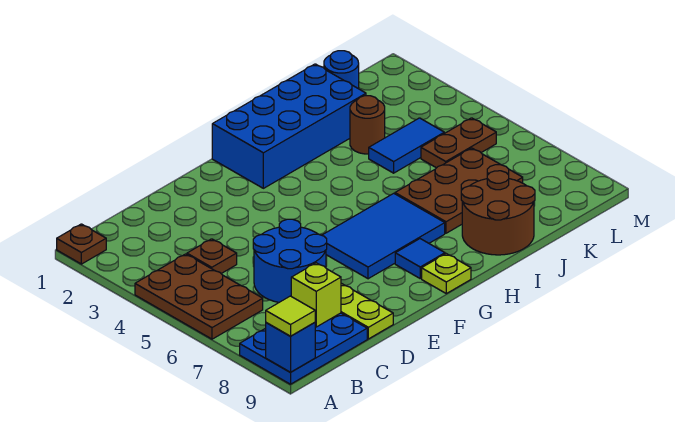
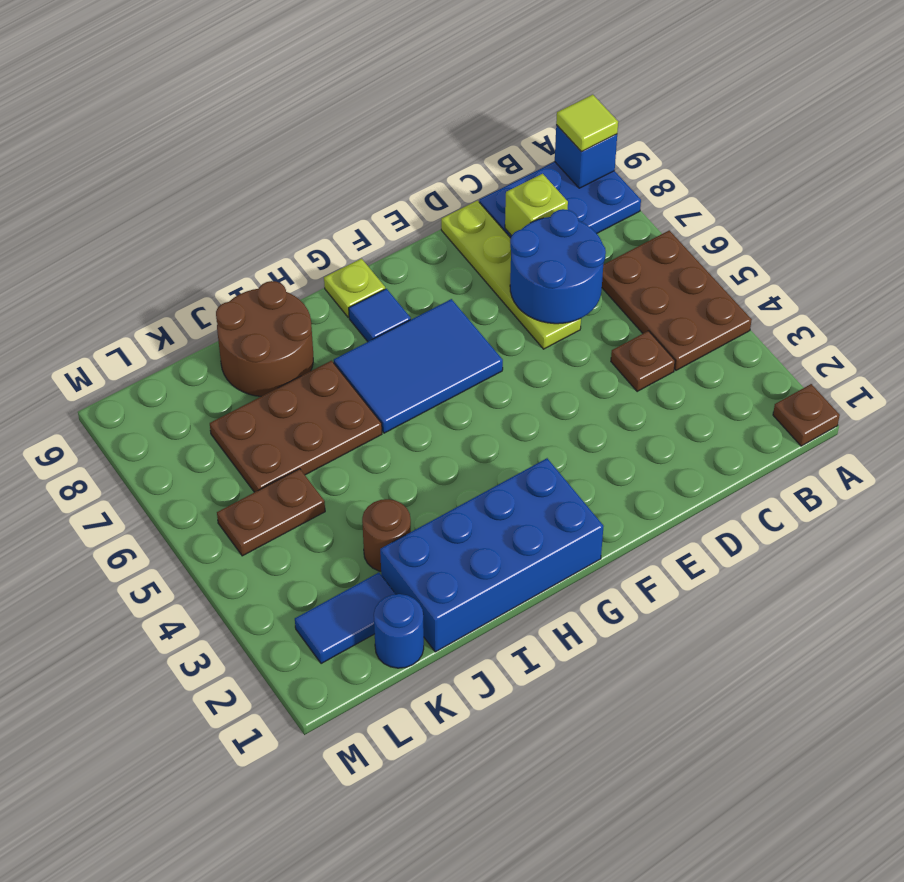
blue tile J4:K4 level 1 -> blue tile K2:L2 level 1

